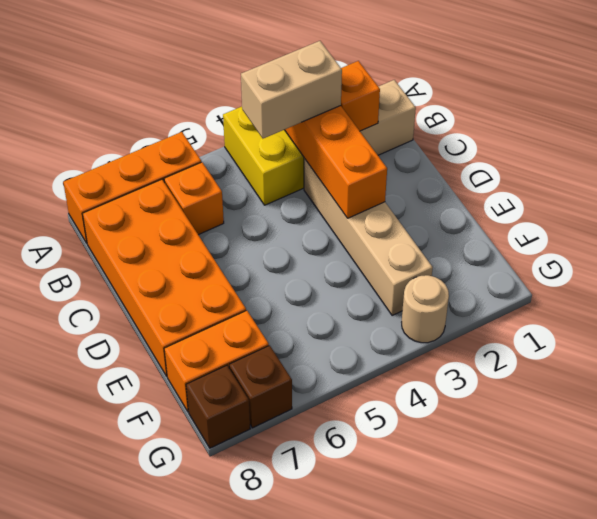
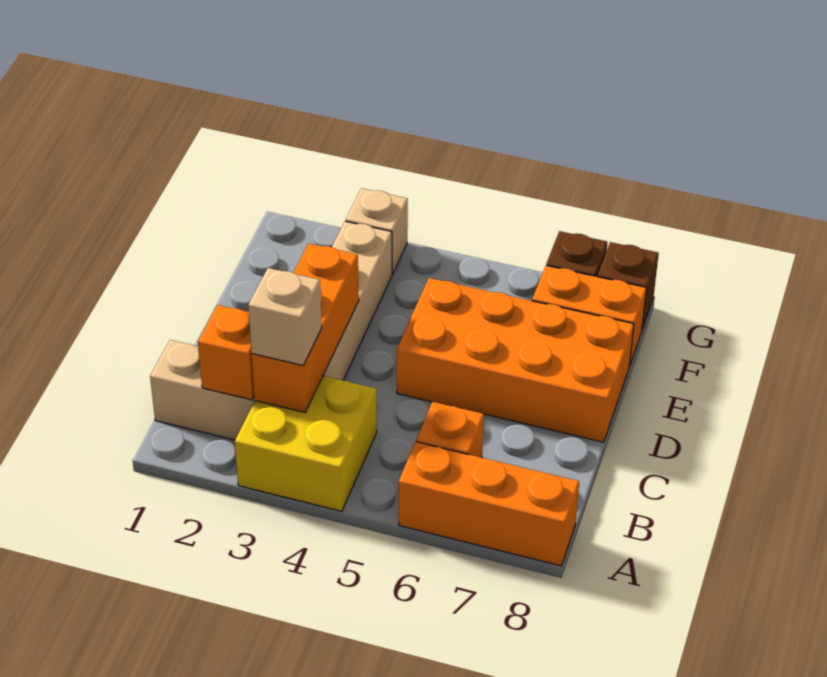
tan brick B3:B4 level 3 -> tan brick B3 level 3
orange brick B7:E8 level 1 -> orange brick D5:E8 level 1
tan round brick G3 level 1 -> tan brick G3 level 1

